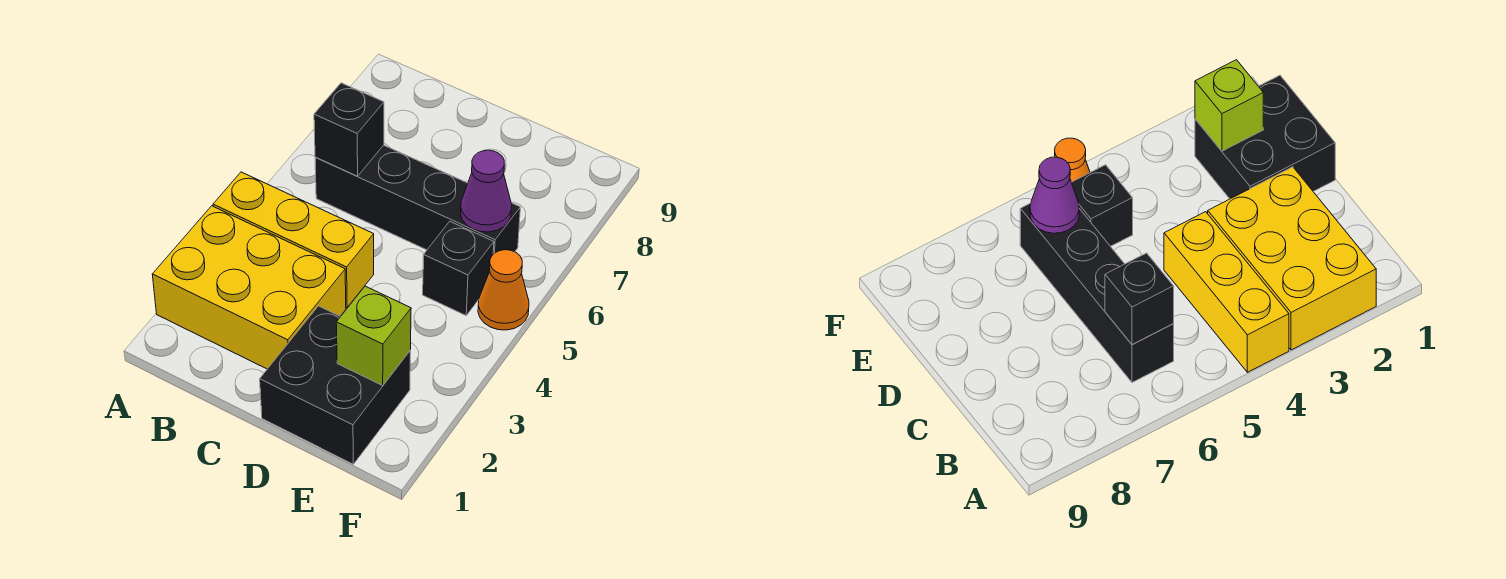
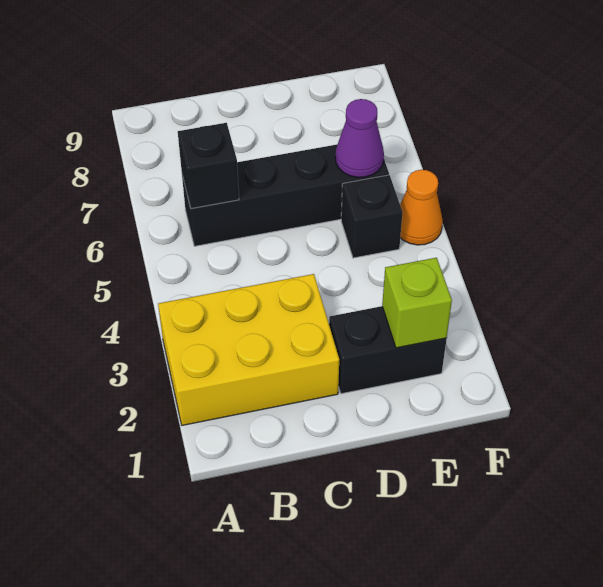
yellow brick A4:C4 level 1 -> none
black brick D1:E2 level 1 -> black brick D2:E2 level 1

